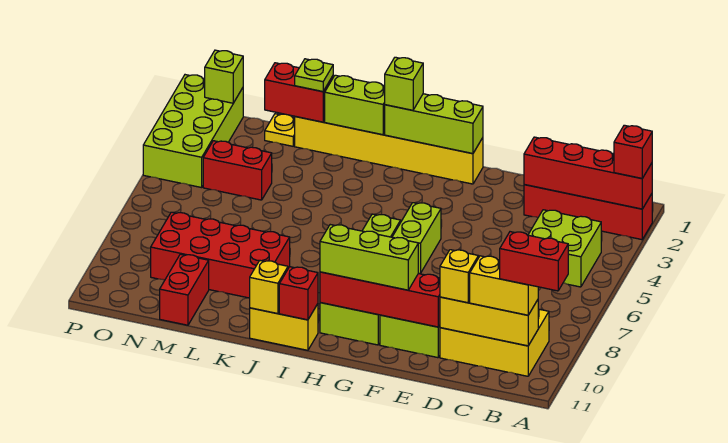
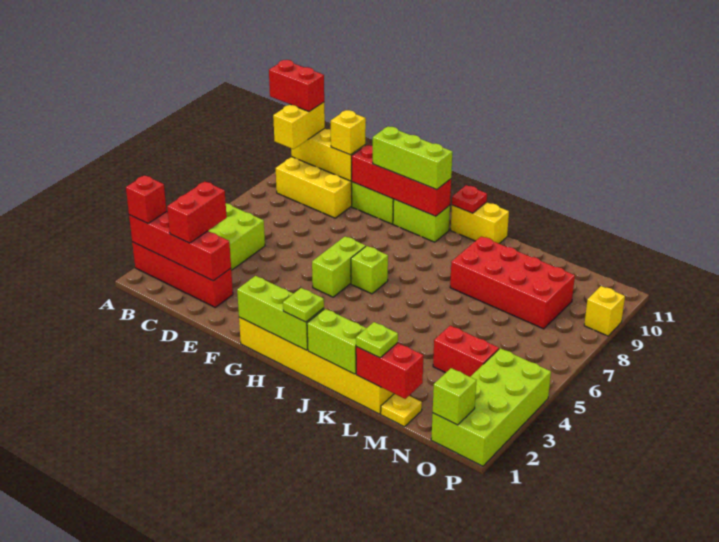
yellow brick B10:C10 level 3 -> yellow brick B9:B10 level 3
lime brick I1 level 3 -> lime plate I1 level 3
red brick I11 level 2 -> red plate I11 level 2
yellow brick J11 level 2 -> yellow brick P9 level 1
red brick M10:M11 level 1 -> red brick C2:C3 level 3

